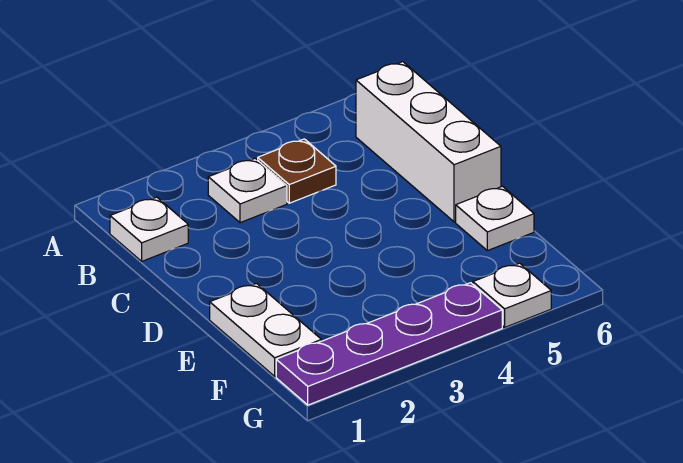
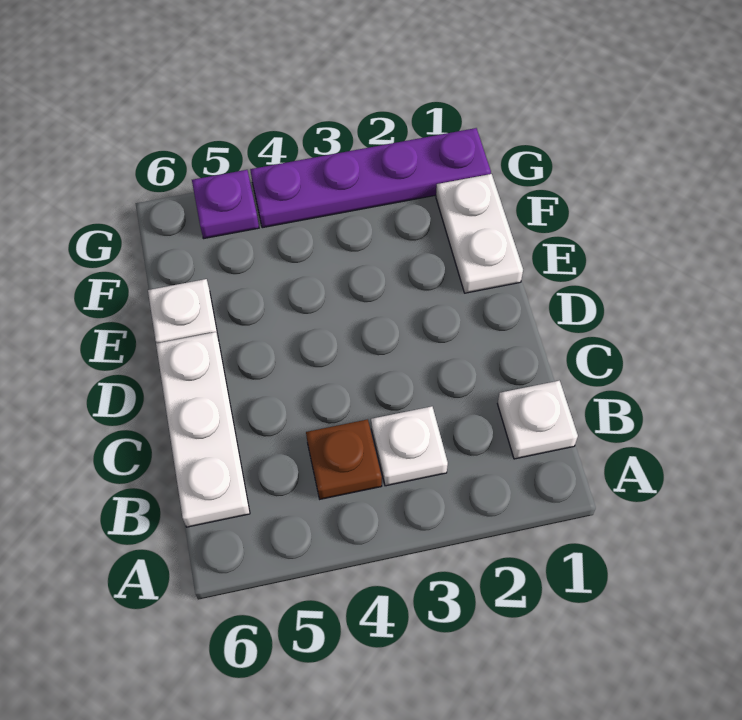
white brick B6:D6 level 1 -> white plate B6:D6 level 1
white plate G5 level 1 -> purple plate G5 level 1

